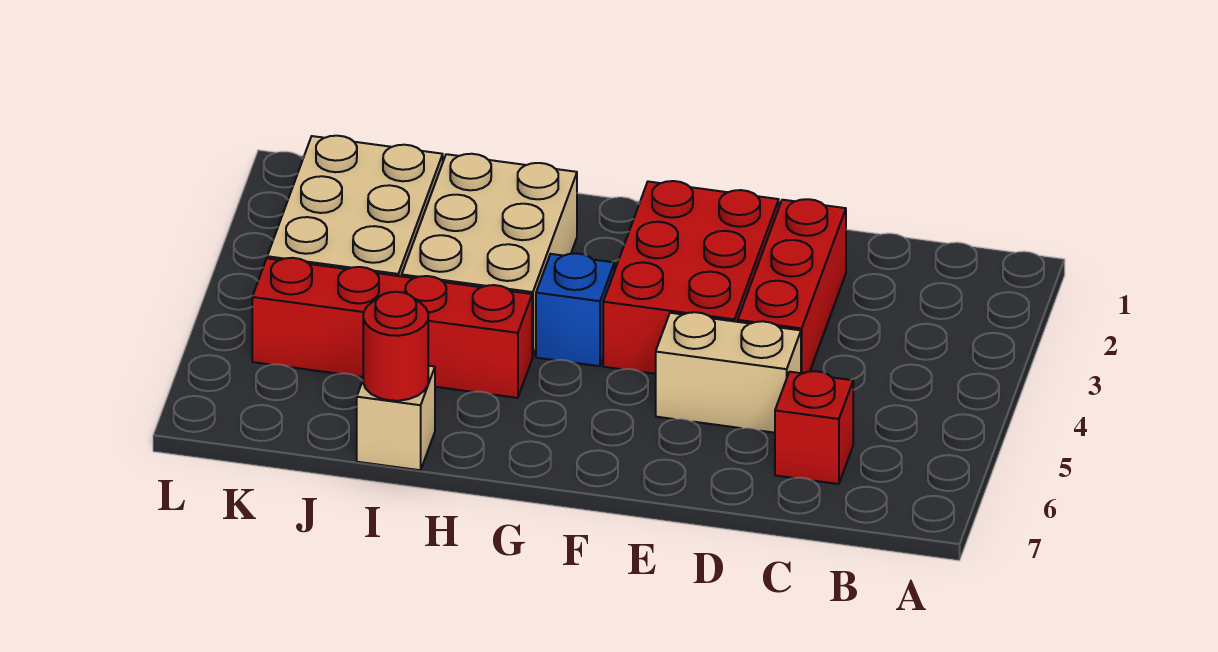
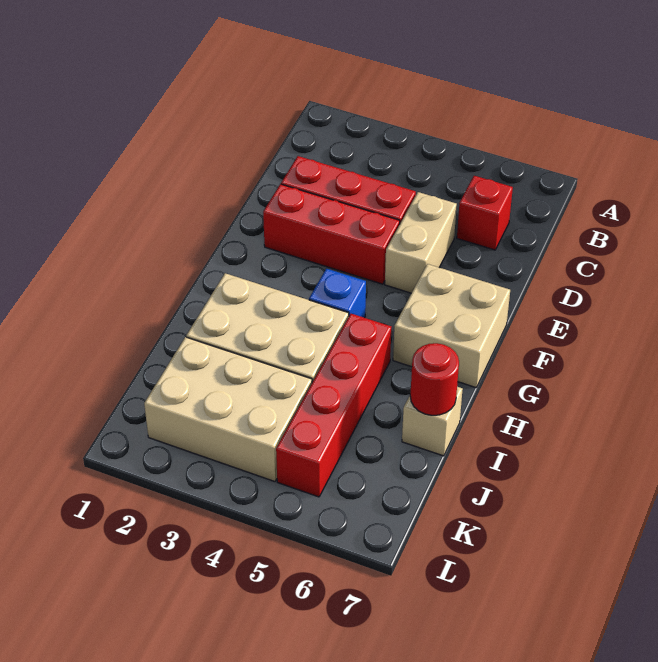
red brick E2:F4 level 1 -> red brick E2:E4 level 1
none -> tan brick F6:G7 level 1

